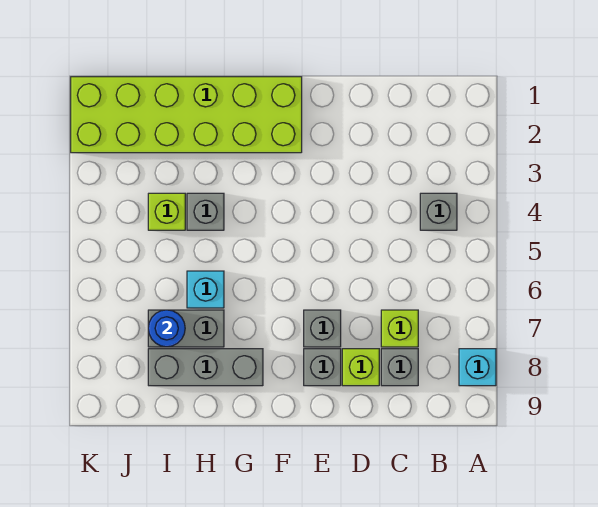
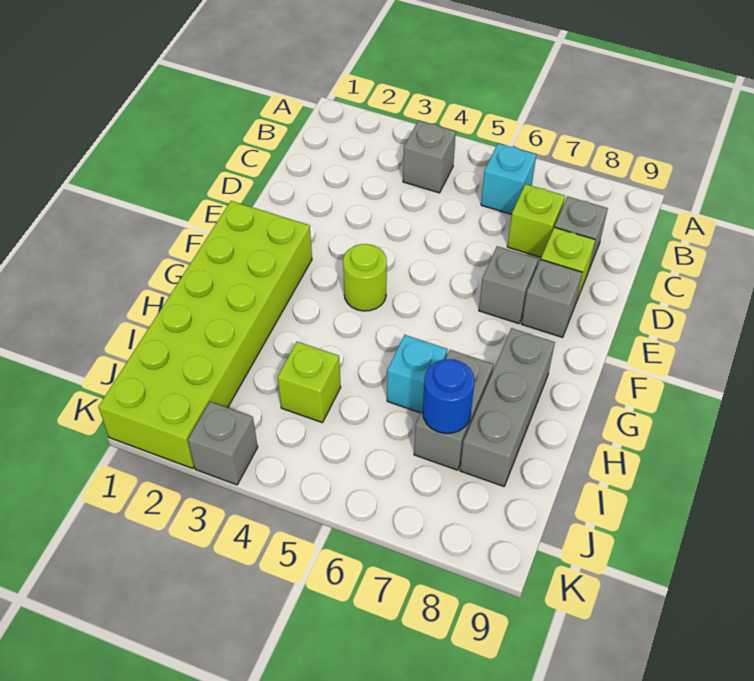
cyan brick A8 level 1 -> cyan brick B6 level 1
none -> lime round brick F4 level 1
grey brick H4 level 1 -> grey brick K3 level 1

